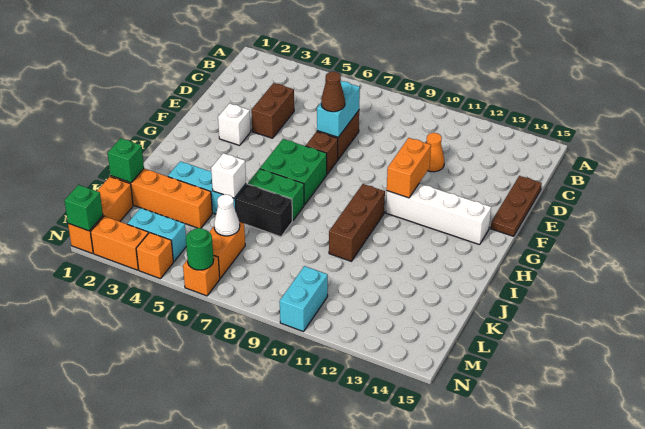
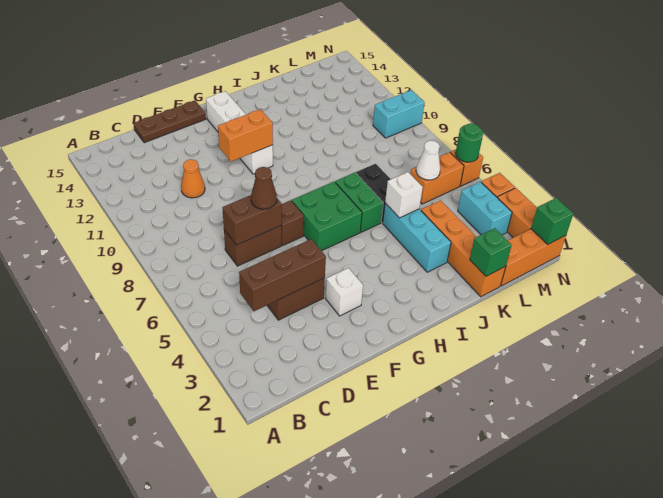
cyan brick D7:E7 level 2 -> brown brick D7:E7 level 2
brown brick H10:J10 level 1 -> brown brick C4:E4 level 2

